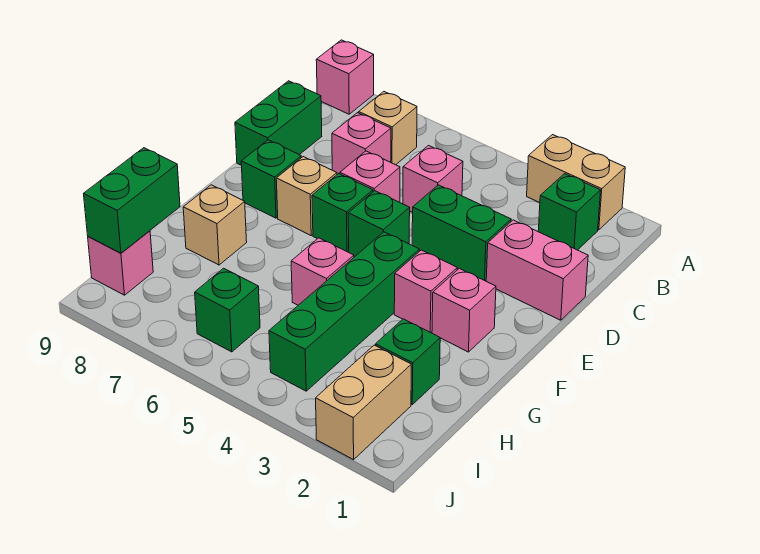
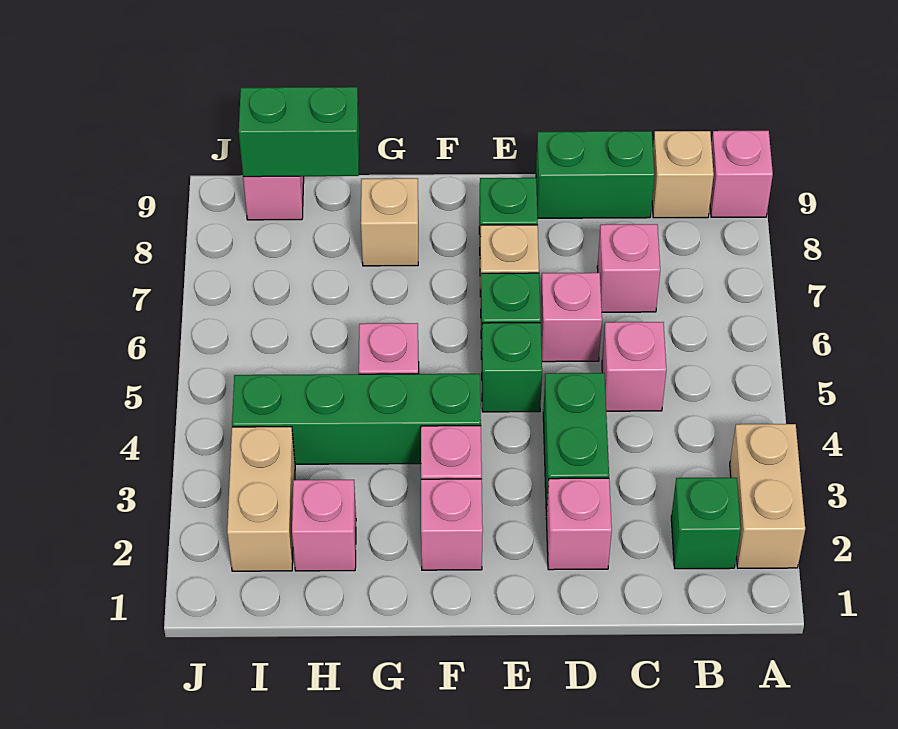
tan brick B7 level 1 -> tan brick B9 level 1
pink brick D1:D2 level 1 -> pink brick D2 level 1
green brick H2 level 1 -> pink brick H2 level 1
tan brick I2:J2 level 1 -> tan brick I2:I3 level 1
green brick I6 level 1 -> none

